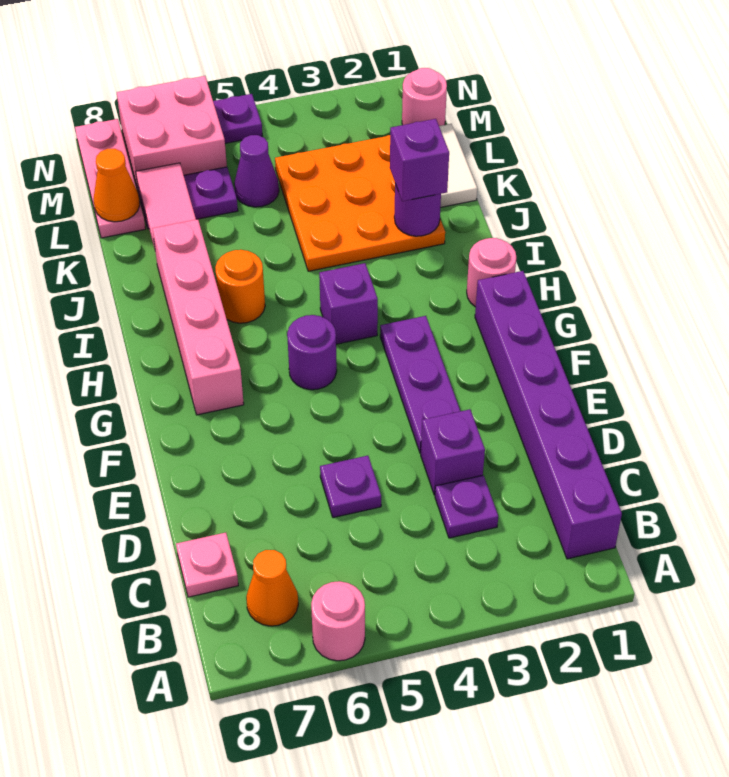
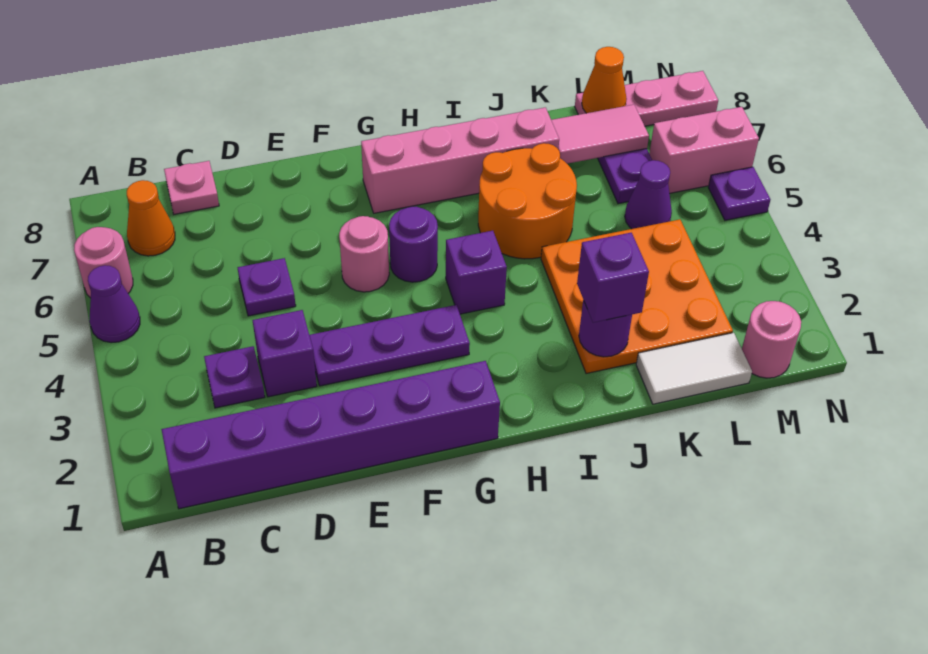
none -> purple cone A5 level 1
pink round brick H1 level 1 -> pink round brick F5 level 1
orange round brick I6 level 1 -> orange round brick I5:J6 level 1
pink brick M6:N7 level 1 -> pink brick M6:N6 level 1

